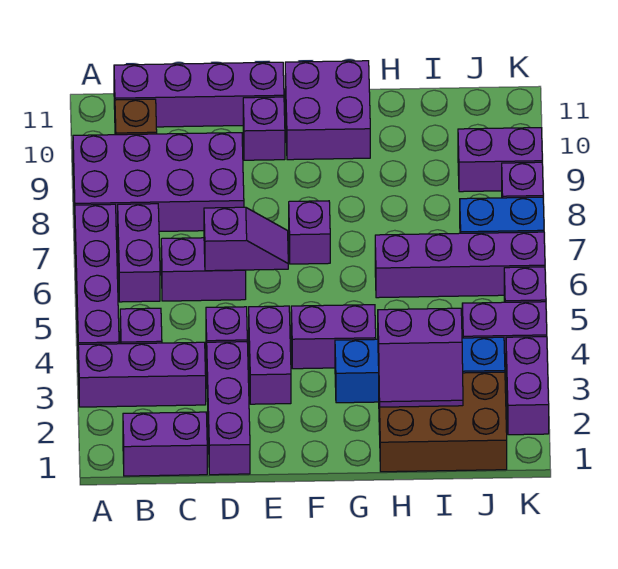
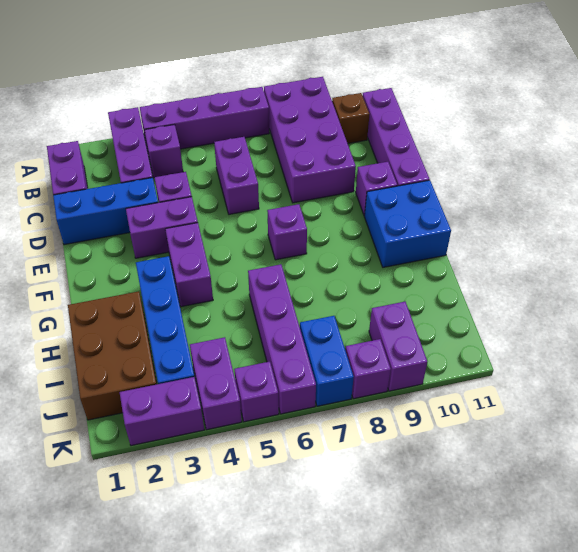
purple brick B6:B7 level 1 -> none
purple brick D1:D3 level 1 -> blue brick D1:D3 level 1
purple slope D6:E6 level 2 top D -> none
purple brick F10:G11 level 1 -> blue brick F10:G11 level 1
purple slope H2:I3 level 2 top 3 -> none

